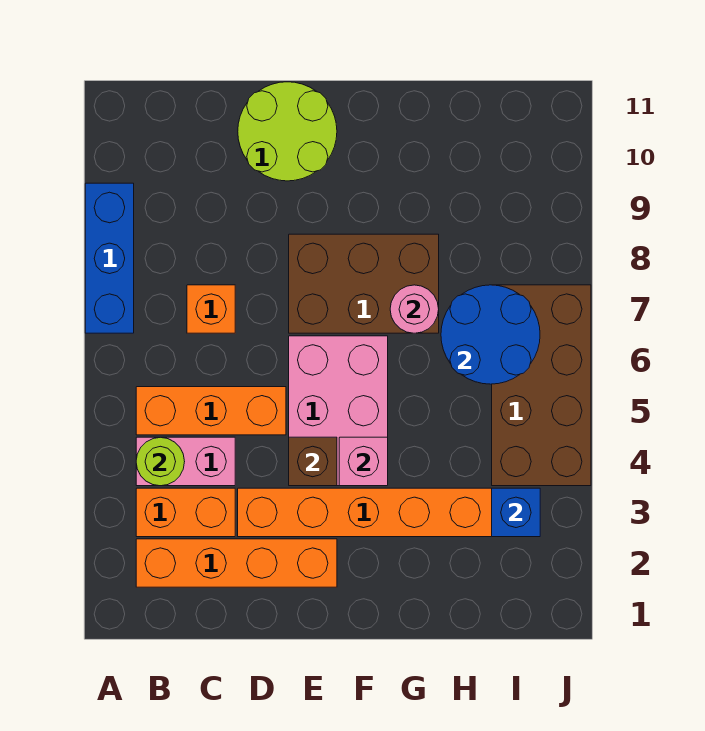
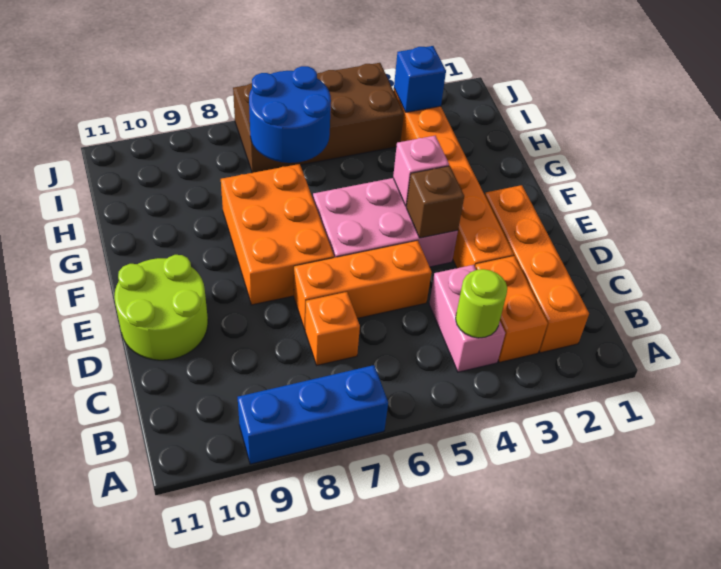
orange brick B5:D5 level 1 -> orange brick D5:D7 level 1
brown brick E7:G8 level 1 -> orange brick E7:G8 level 1
pink round brick G7 level 2 -> none

